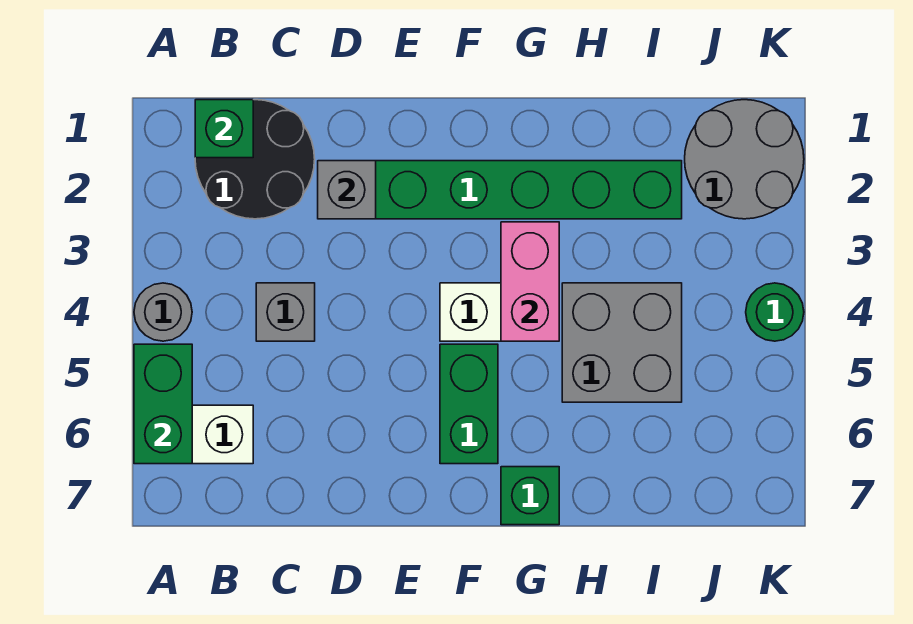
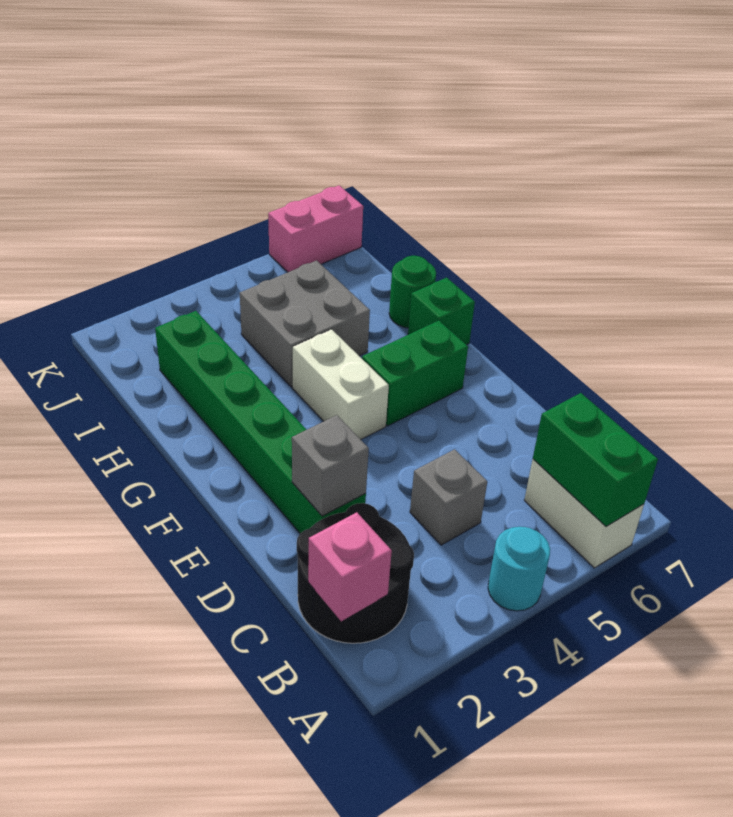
grey round brick A4 level 1 -> cyan round brick A4 level 1
green brick A5:A6 level 2 -> green brick A6:B6 level 2
green brick B1 level 2 -> pink brick B1 level 2
pink brick G3:G4 level 2 -> pink brick K6:K7 level 1
grey round brick J1:K2 level 1 -> none
green round brick K4 level 1 -> green round brick H7 level 1

